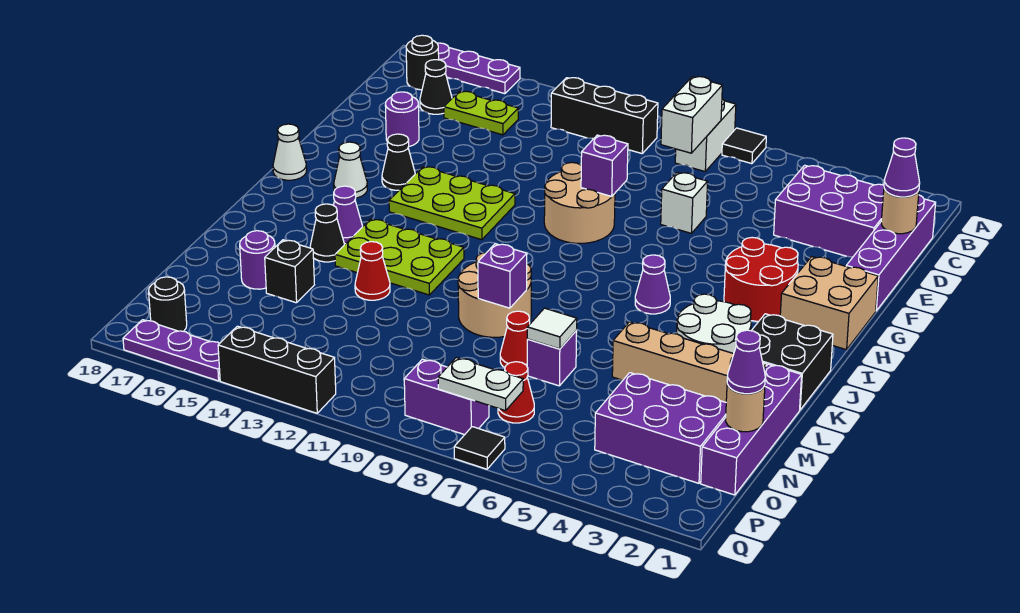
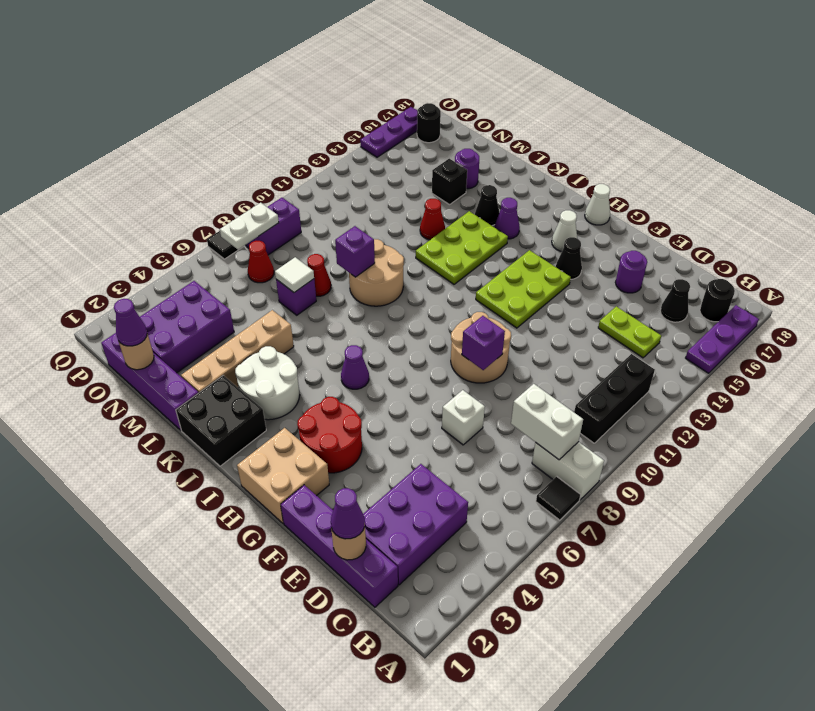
lime plate C14:C15 level 1 -> lime plate C14:D14 level 1
black brick Q12:Q14 level 1 -> none

